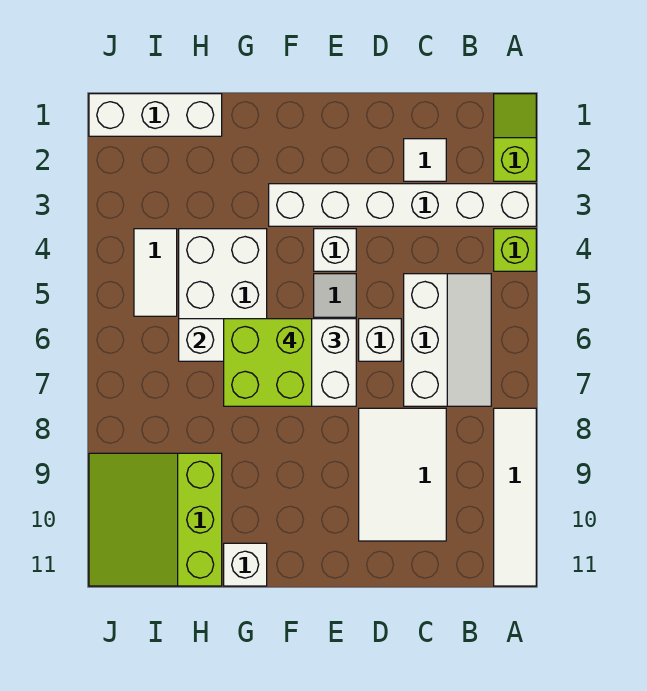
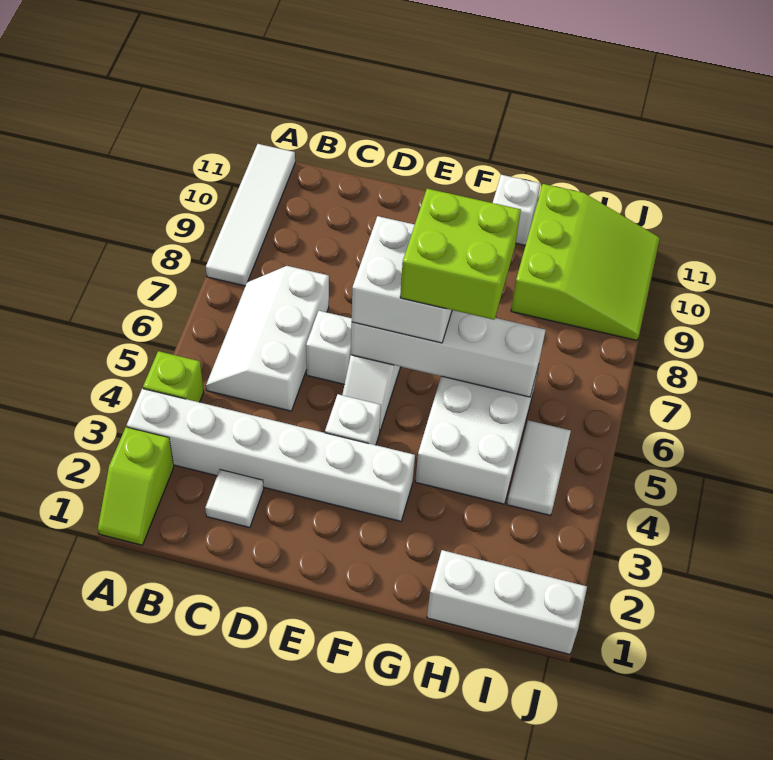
white tile C8:D10 level 1 -> none

